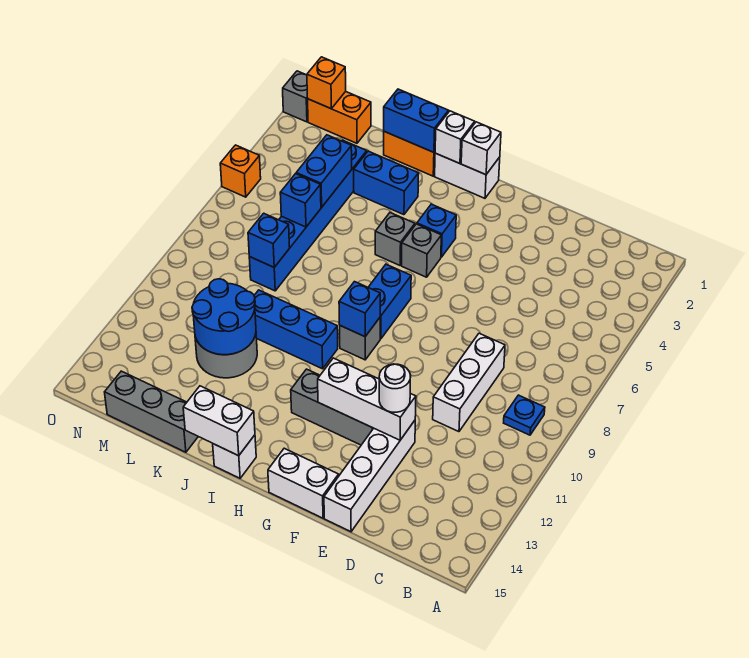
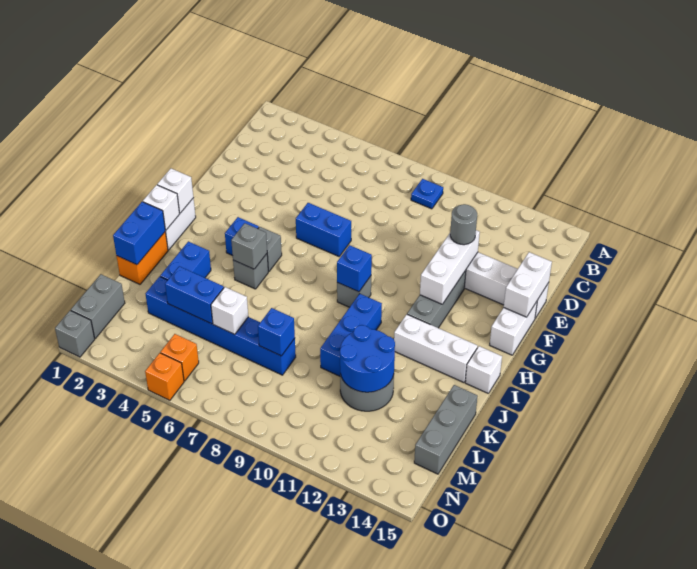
white brick D8:D10 level 1 -> white brick I12:I14 level 1
white round brick E12 level 3 -> grey round brick E12 level 3
blue brick H7:H8 level 1 -> blue brick F6:F7 level 1
none -> grey brick I5 level 2
white brick I15:J15 level 2 -> white brick E15:F15 level 2
blue brick L6 level 2 -> white brick L6 level 2
orange brick M1:N1 level 1 -> grey brick M1:N1 level 1
orange brick N1 level 2 -> orange brick N5 level 1

